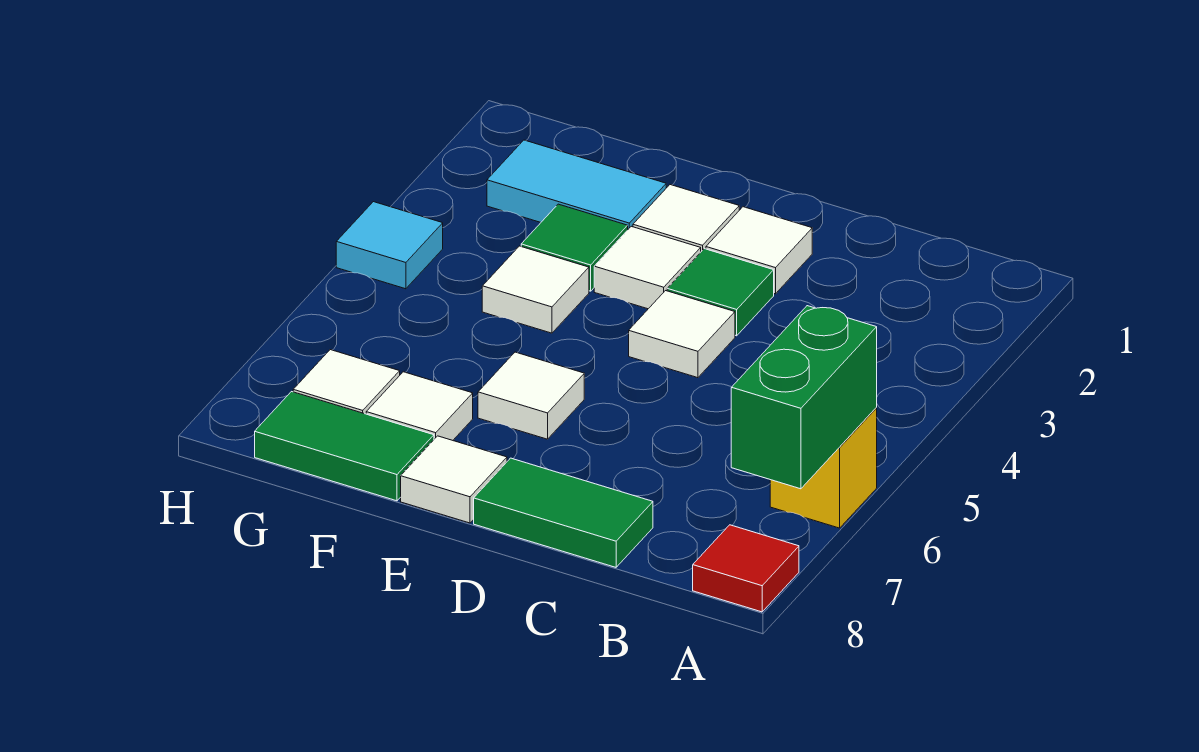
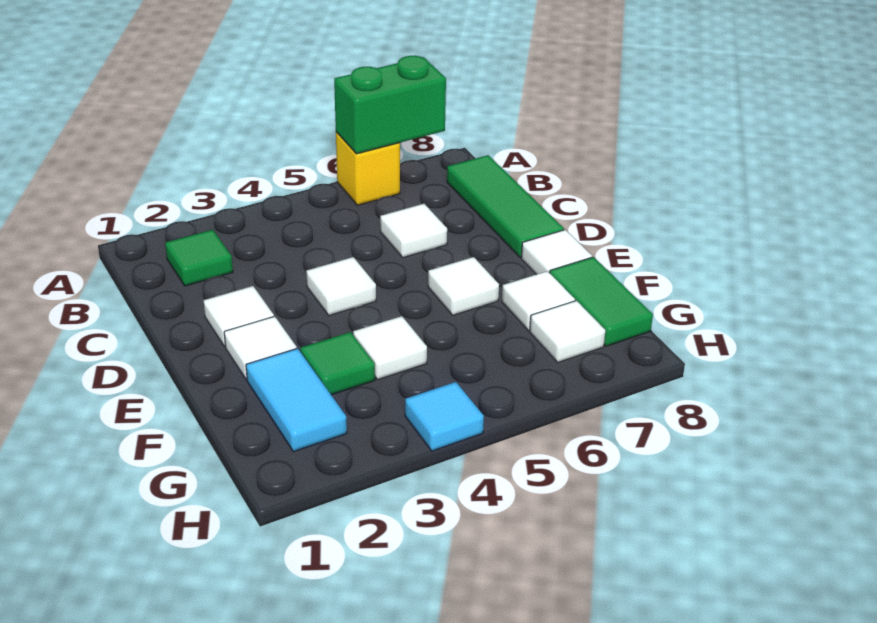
red tile A8 level 1 -> none
green tile C8:D8 level 1 -> green tile B8:D8 level 1
green tile D3 level 1 -> green tile B2 level 1
white tile E3 level 1 -> white tile C6 level 1

